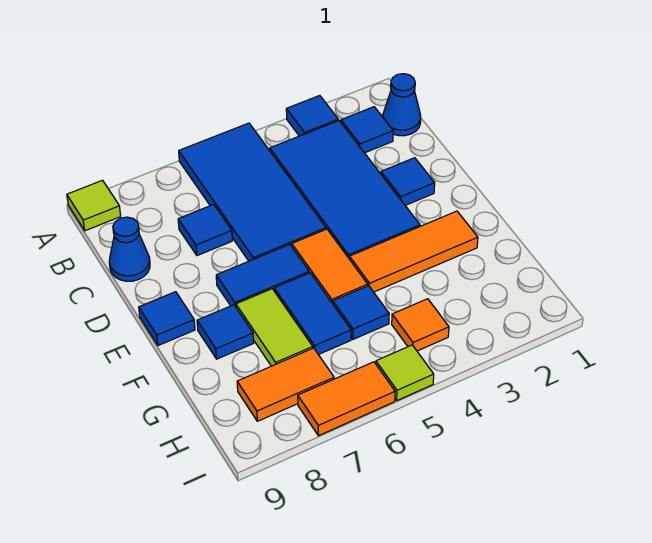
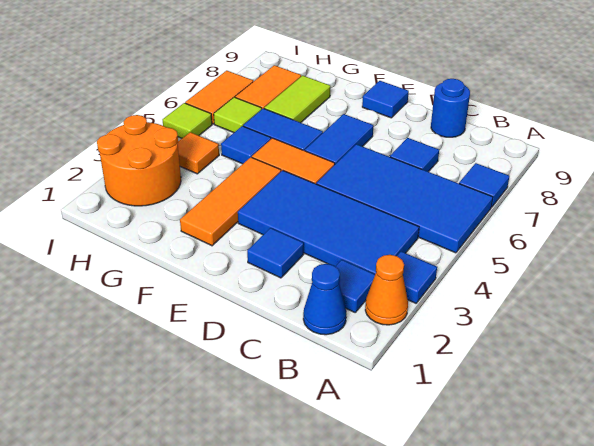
none -> orange cone A2 level 1
lime tile A9 level 1 -> lime tile H6 level 1
blue cone C9 level 1 -> blue round brick C9 level 1
lime tile F7:G7 level 1 -> lime tile G7:G8 level 1
blue tile F8 level 1 -> blue tile A7 level 1
none -> orange round brick H2:I3 level 1

